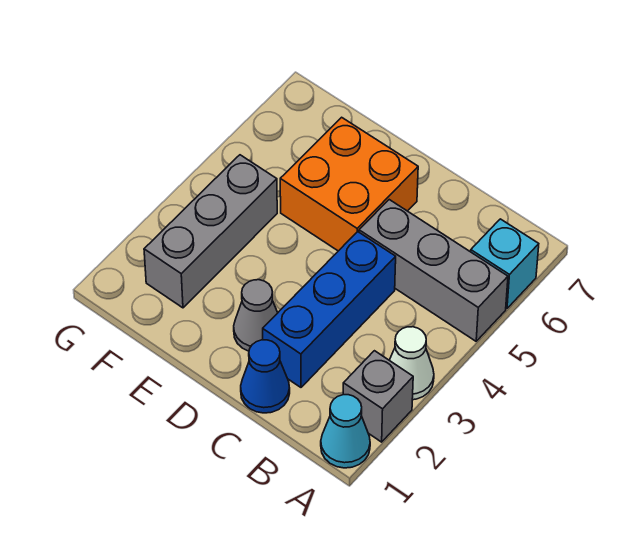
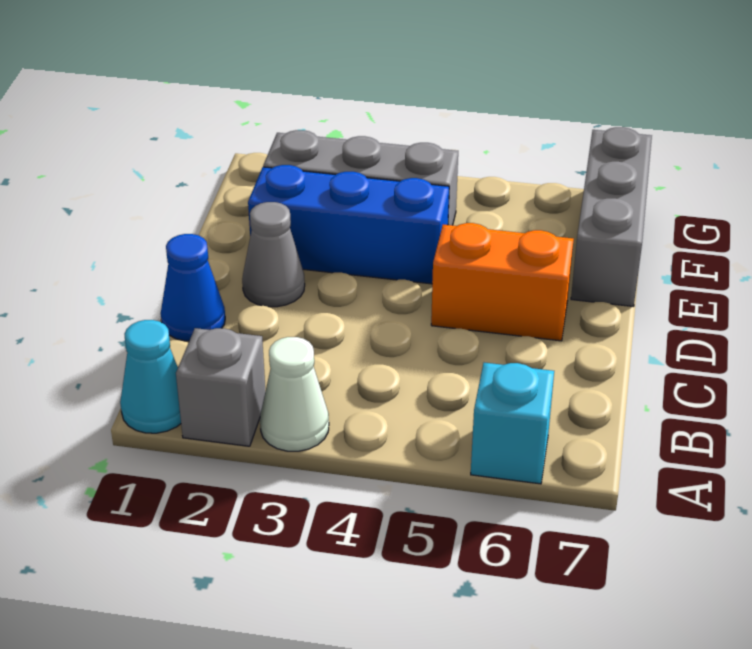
grey brick A5:C5 level 1 -> grey brick E7:G7 level 1
blue brick C2:C4 level 1 -> blue brick E2:E4 level 1
orange brick D5:E6 level 1 -> orange brick D5:D6 level 1

